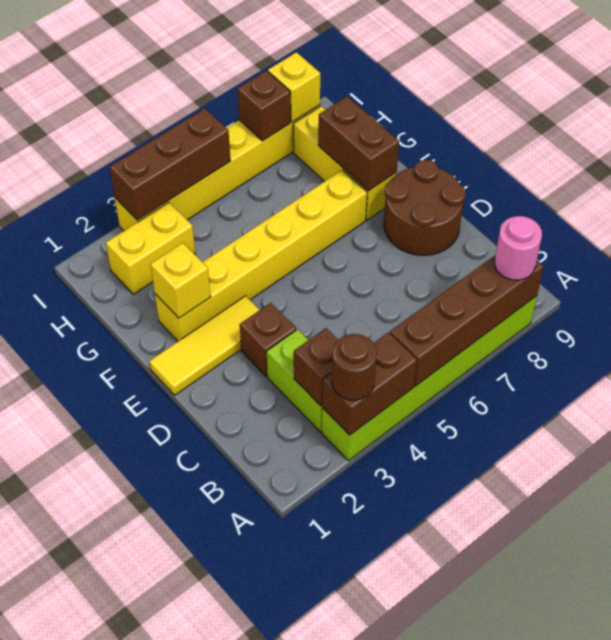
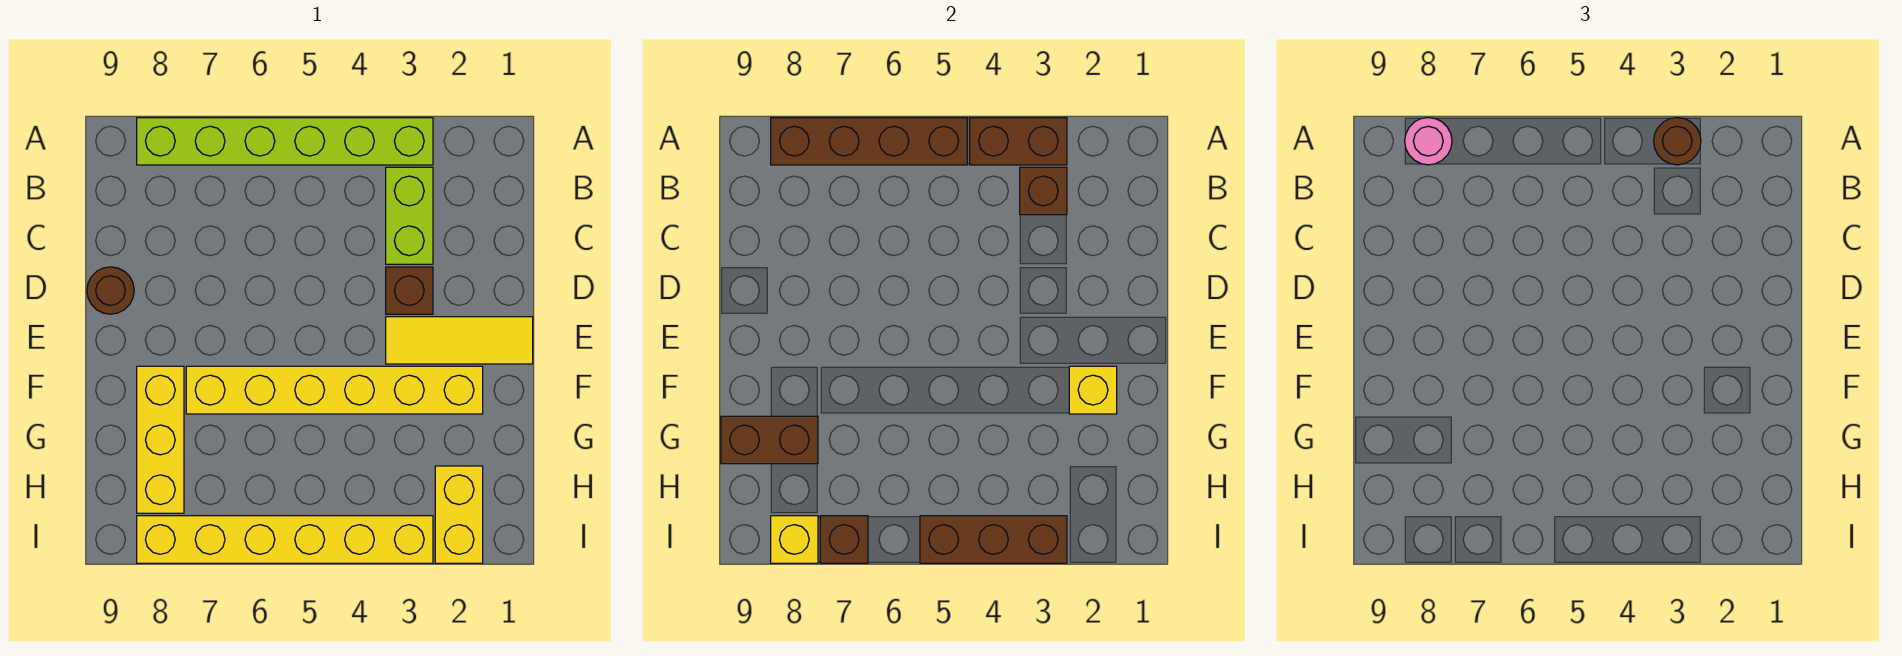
brown round brick D8:E9 level 1 -> brown round brick D9 level 1
brown brick F8:G8 level 2 -> brown brick G8:G9 level 2
yellow brick H2:H3 level 1 -> yellow brick H2:I2 level 1

